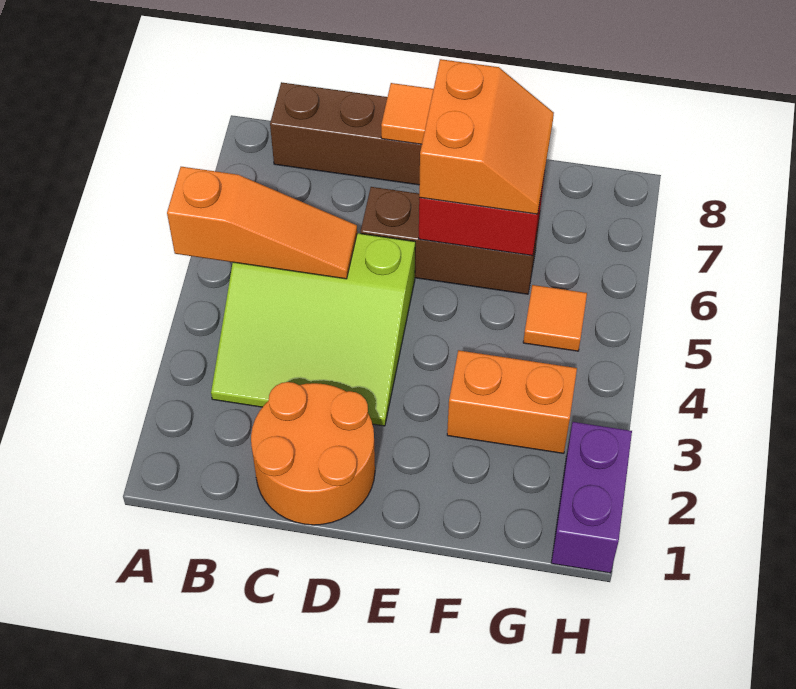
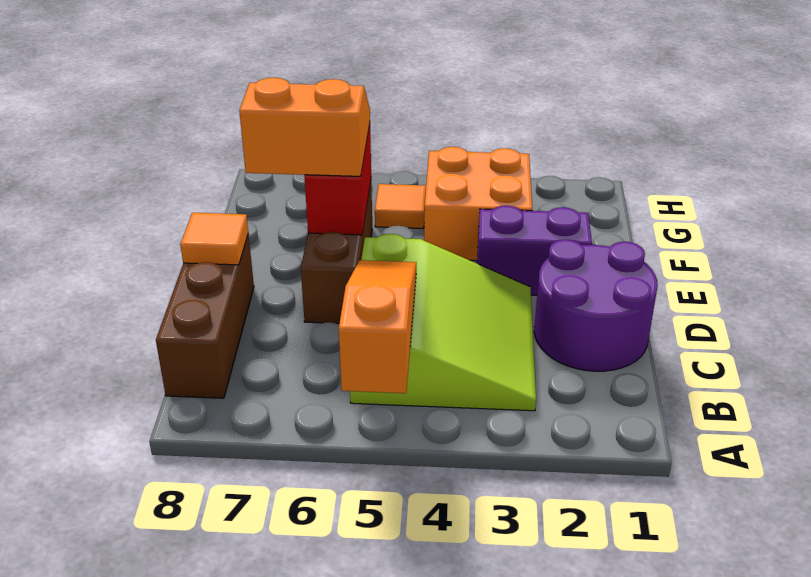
orange round brick C1:D2 level 1 -> purple round brick C1:D2 level 1
orange brick F3:G3 level 1 -> orange brick F3:G4 level 1
purple brick H1:H2 level 1 -> purple brick E2:E3 level 1

